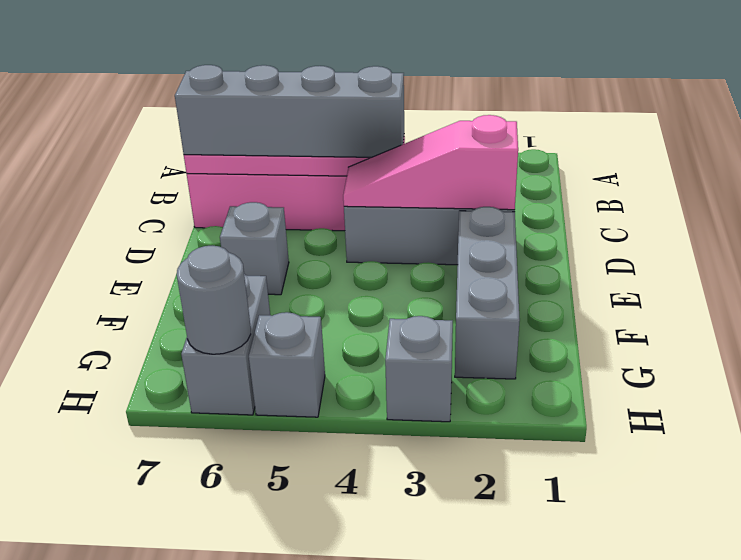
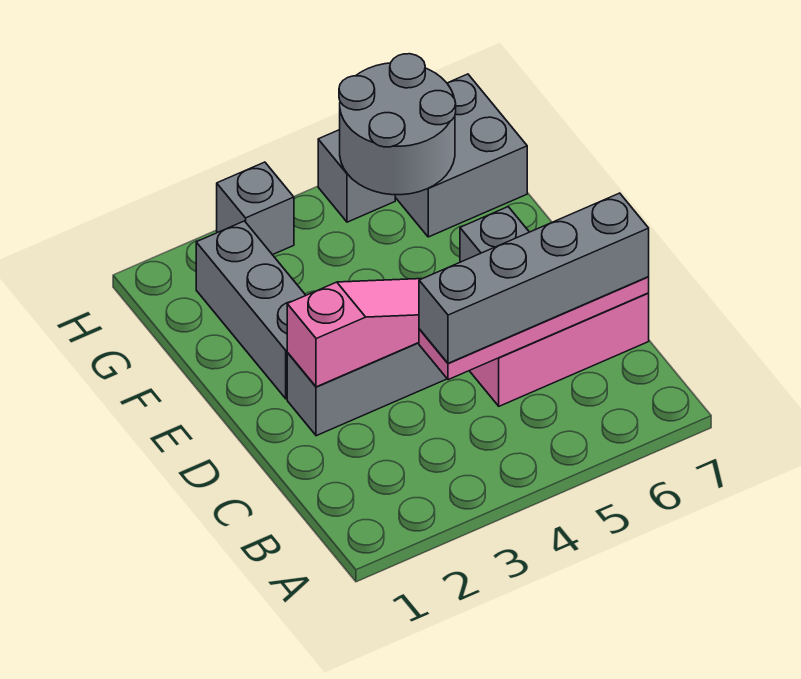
grey brick G6:H6 level 1 -> grey brick G6:H7 level 1
grey round brick H6 level 2 -> grey round brick G5:H6 level 2

